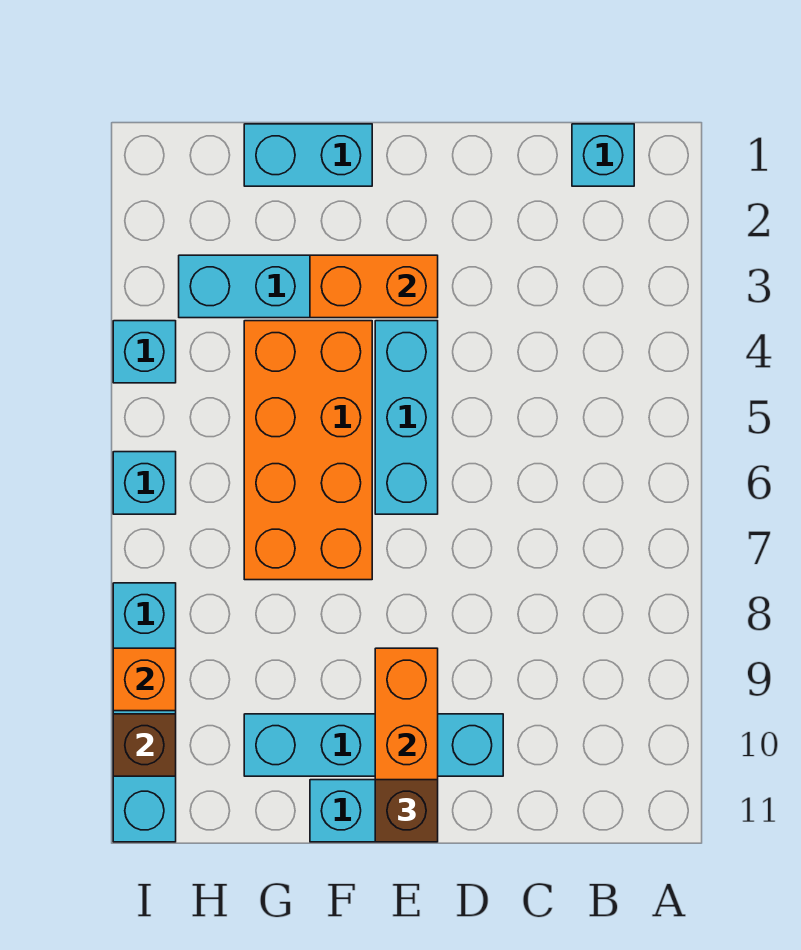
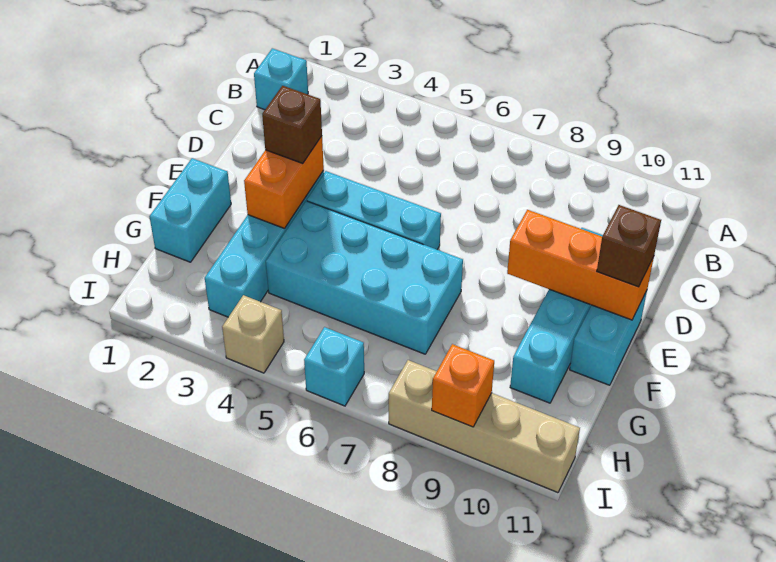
orange brick F4:G7 level 1 -> cyan brick F4:G7 level 1
cyan brick I4 level 1 -> tan brick I4 level 1
cyan brick I8:I11 level 1 -> tan brick I8:I11 level 1
brown brick I10 level 2 -> brown brick E3 level 3

